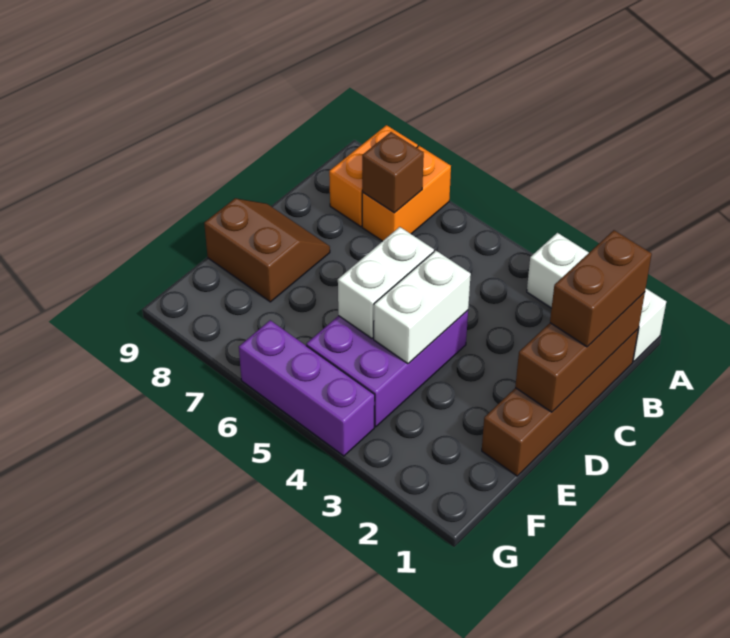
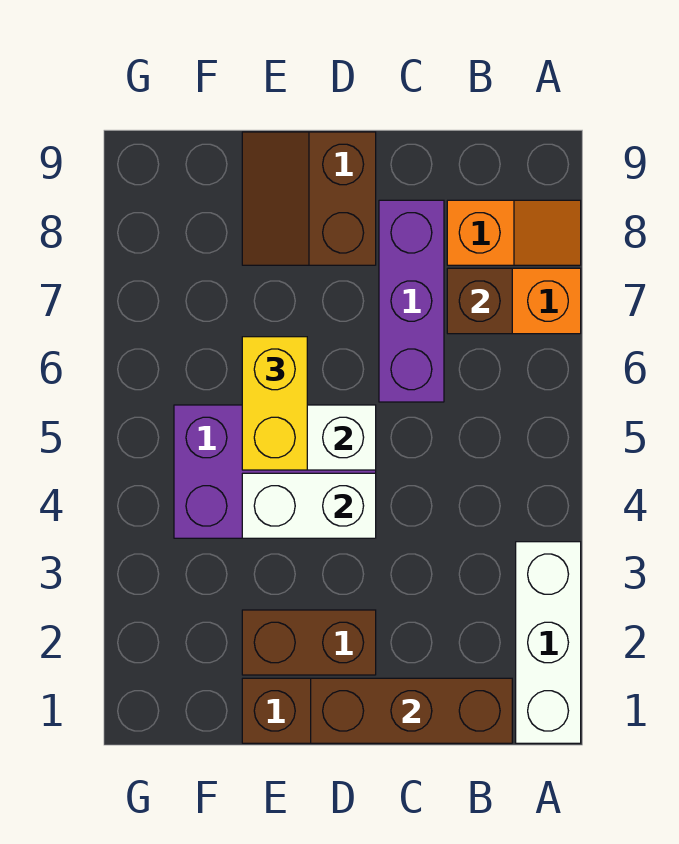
orange brick A8:B8 level 1 -> orange slope A8:B8 level 1 top B
brown brick B1:C1 level 3 -> brown brick D2:E2 level 1
brown slope D8:E9 level 1 top E -> brown slope D8:E9 level 1 top D
none -> yellow brick E5:E6 level 3
purple brick G4:G6 level 1 -> purple brick C6:C8 level 1

